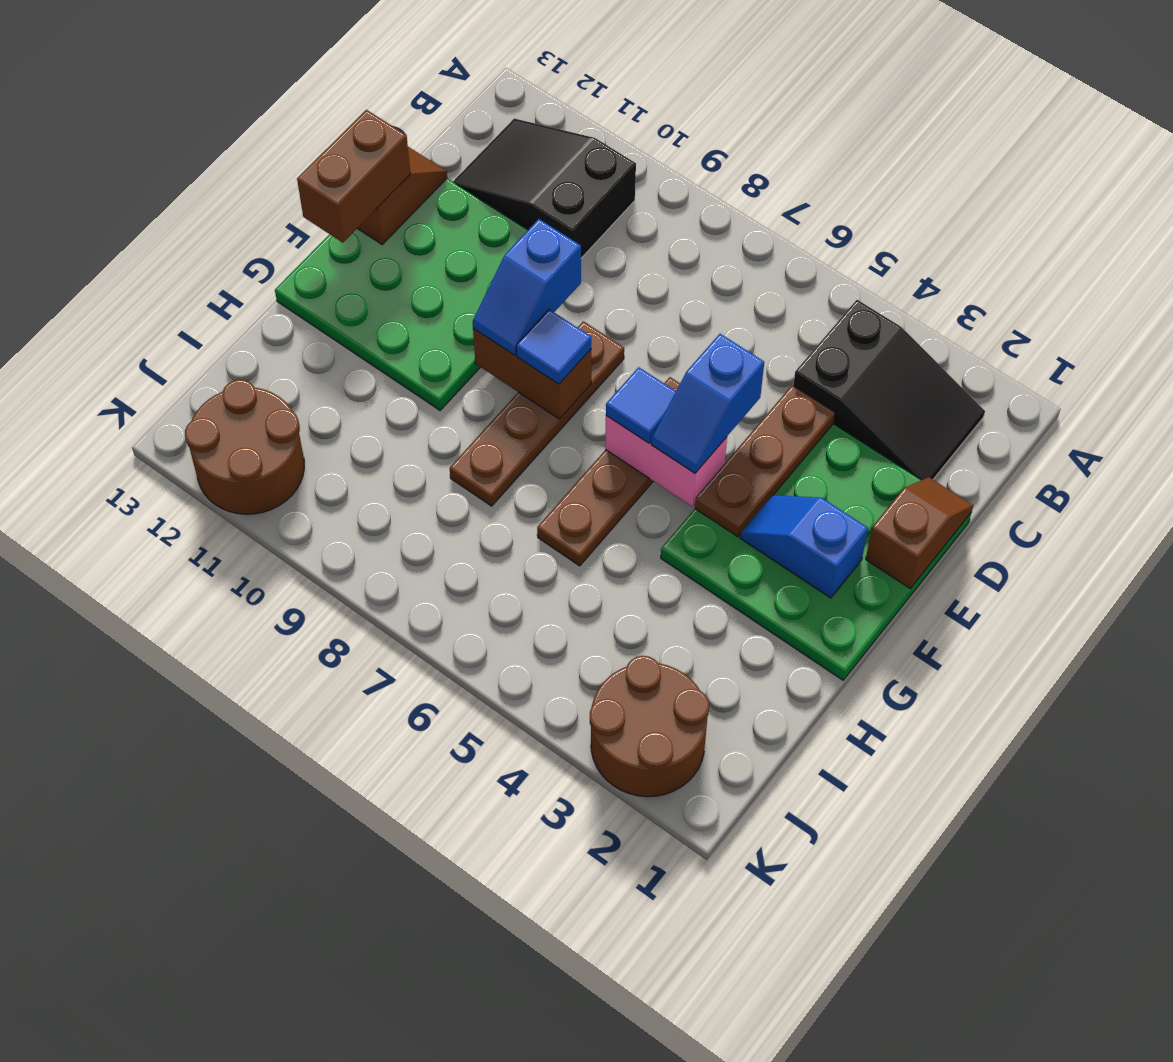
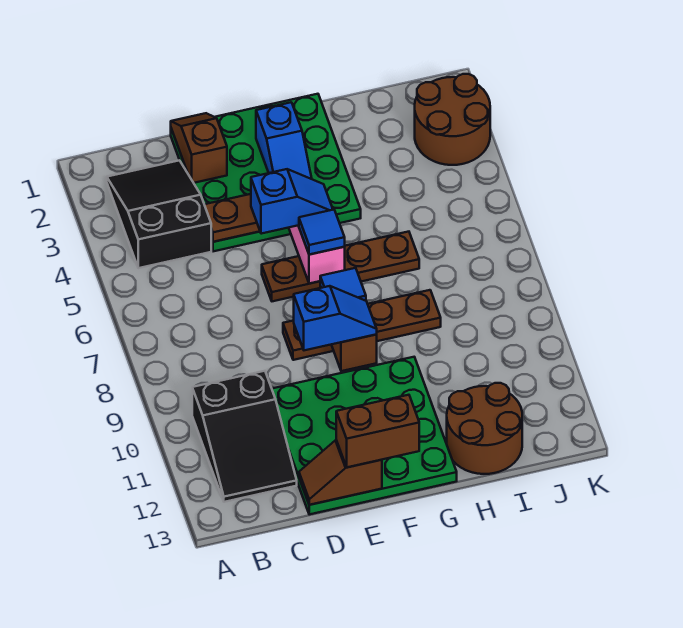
brown slope D1:E1 level 2 top E -> brown slope D1:D2 level 2 top 2
brown round brick J11:K12 level 1 -> brown round brick H12:I13 level 1

